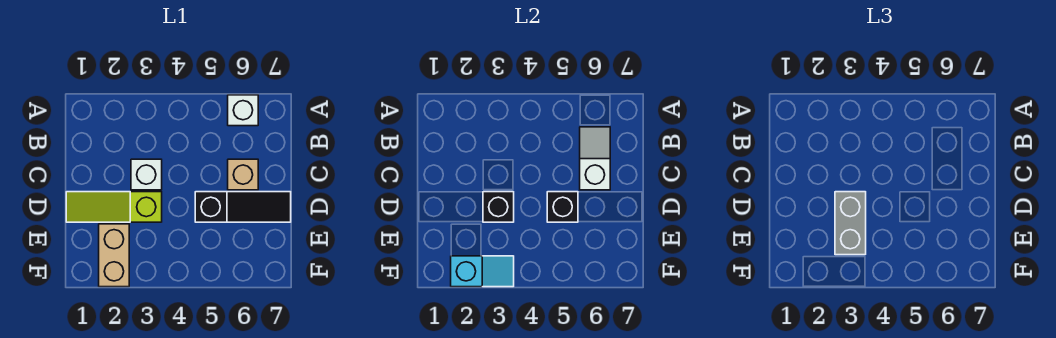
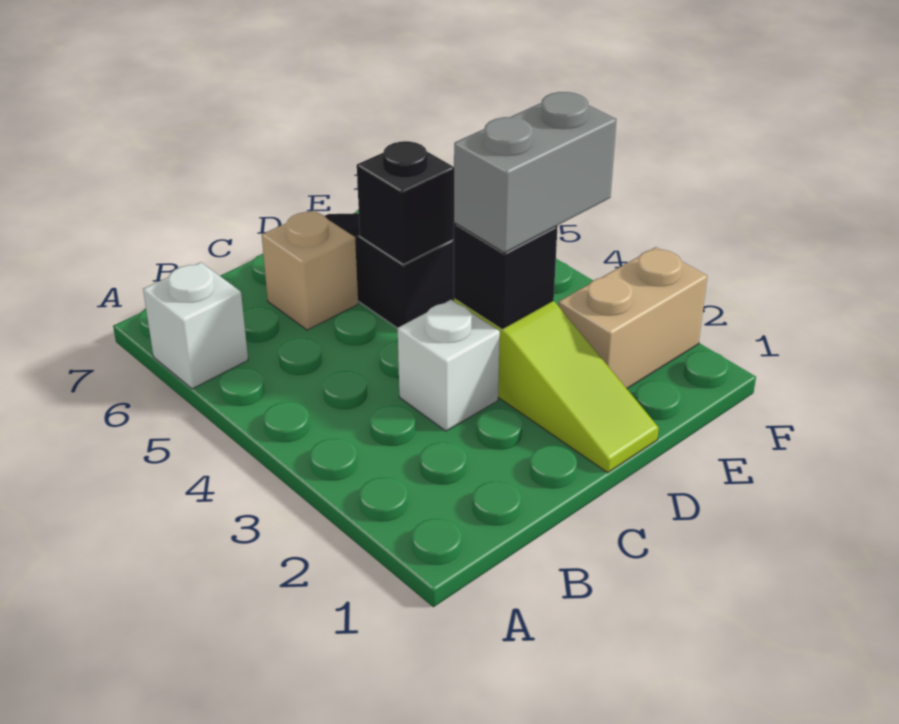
white slope B6:C6 level 2 top C -> none
cyan slope F2:F3 level 2 top 2 -> none

